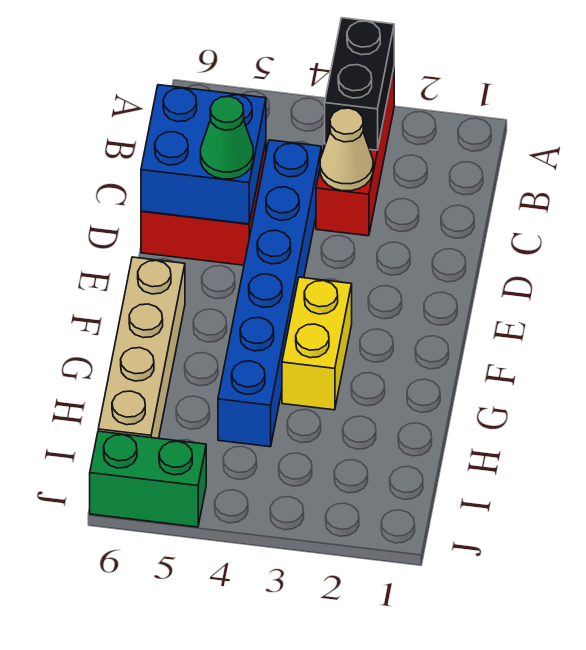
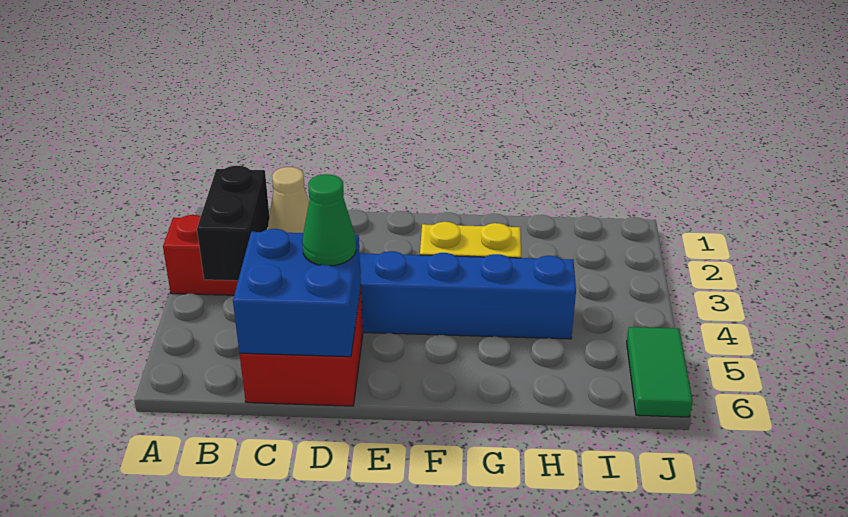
black brick A3:B3 level 2 -> black brick B3:B4 level 2
tan brick F6:I6 level 1 -> none
green brick J5:J6 level 1 -> green tile J5:J6 level 1

